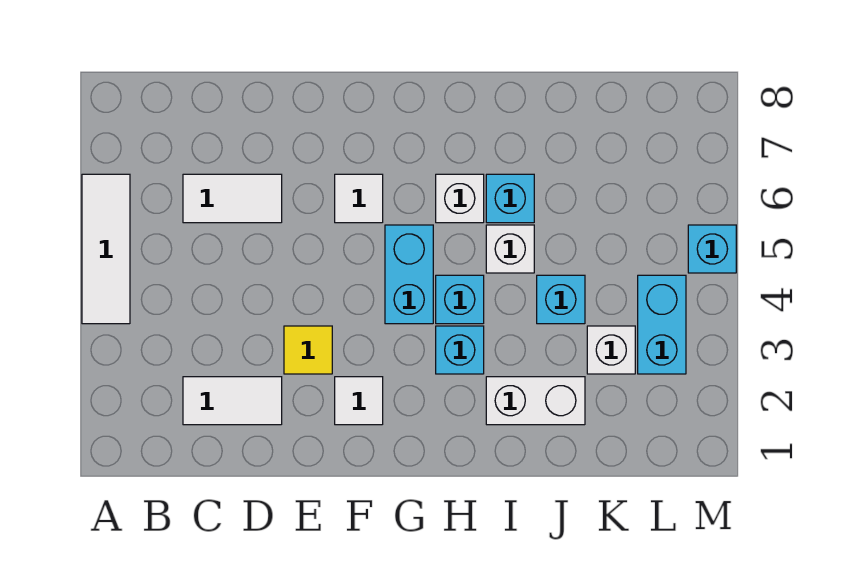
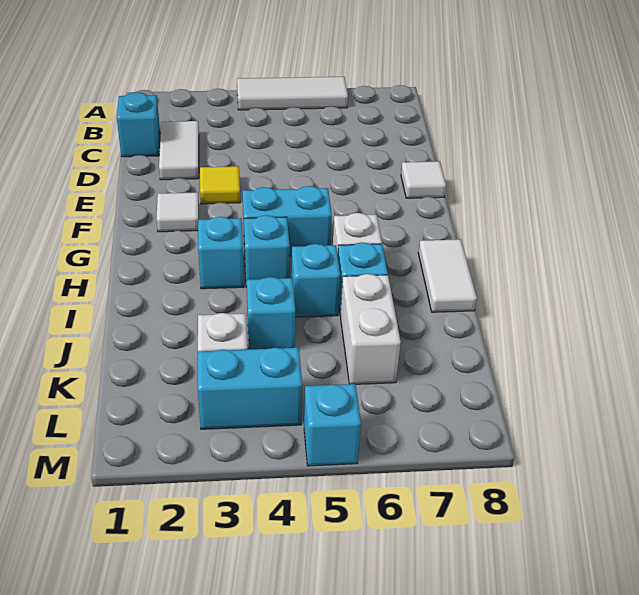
none -> cyan brick C1 level 1
white tile C6:D6 level 1 -> white tile H8:I8 level 1
white tile F6 level 1 -> white tile E8 level 1
white brick I2:J2 level 1 -> white brick J6:K6 level 1
white brick I5 level 1 -> cyan brick I5 level 1

